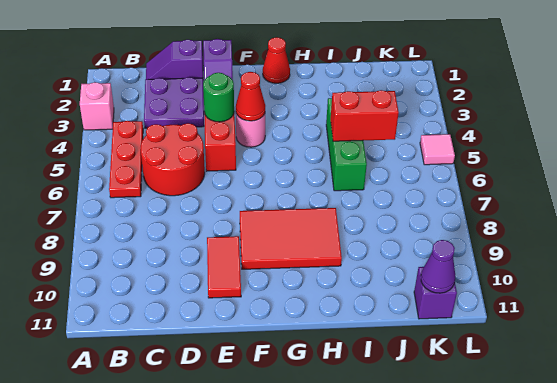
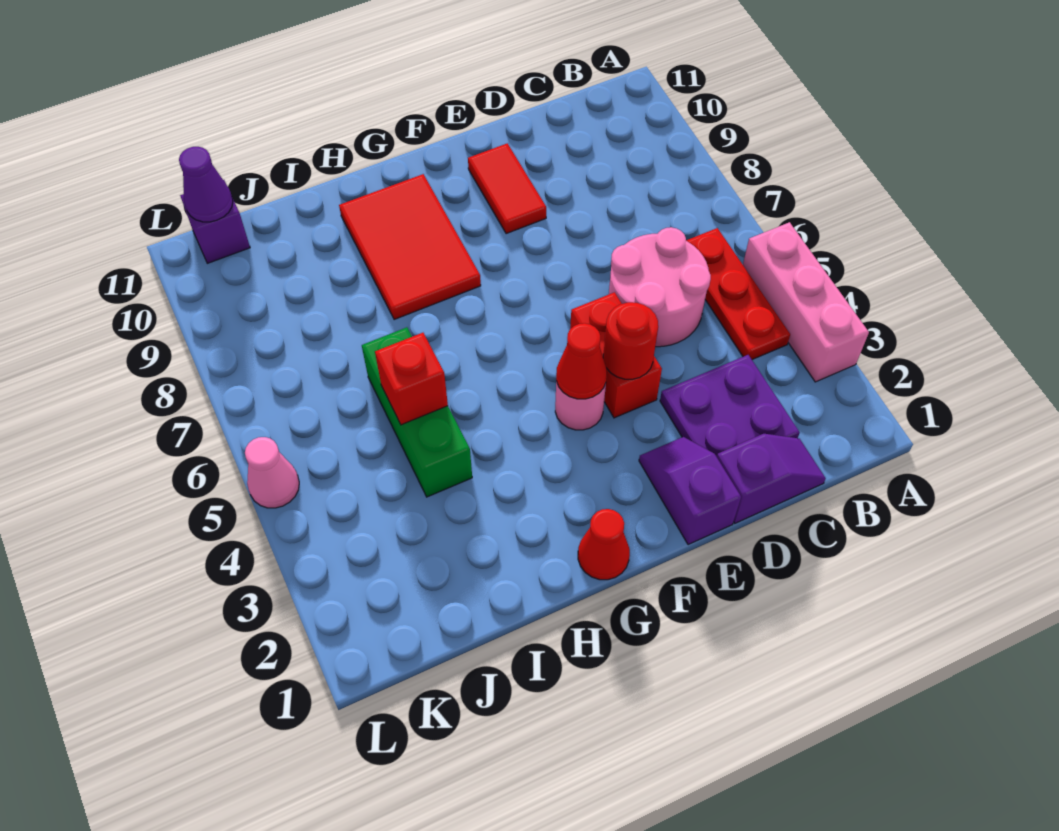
pink brick A3 level 1 -> pink brick A3:A5 level 1
red round brick C5:D6 level 1 -> pink round brick C5:D6 level 1
green round brick E4 level 2 -> red round brick E4 level 2
red tile F8:H9 level 1 -> red tile G8:H10 level 1
red brick I5:J5 level 2 -> red brick I5 level 2
pink tile L5 level 1 -> pink cone L5 level 1

